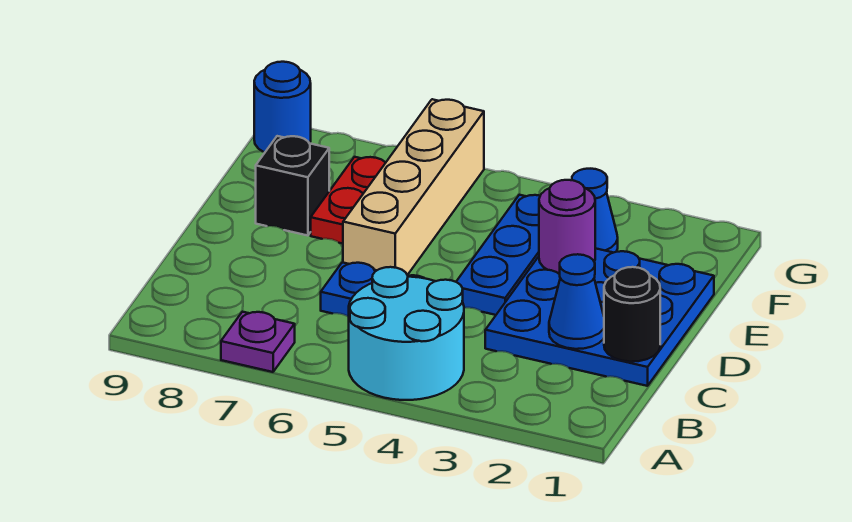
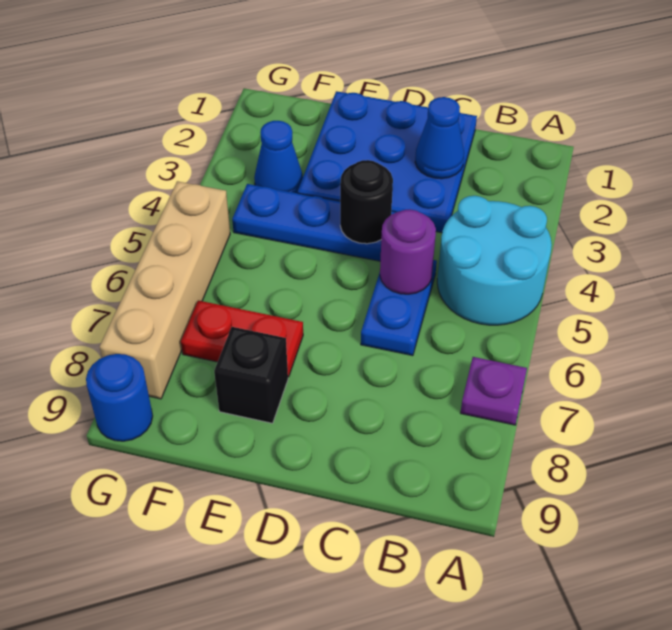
black round brick C1 level 2 -> black round brick D4 level 2
tan brick D6:G6 level 1 -> tan brick G5:G8 level 1
purple round brick E3 level 2 -> purple round brick C5 level 2

